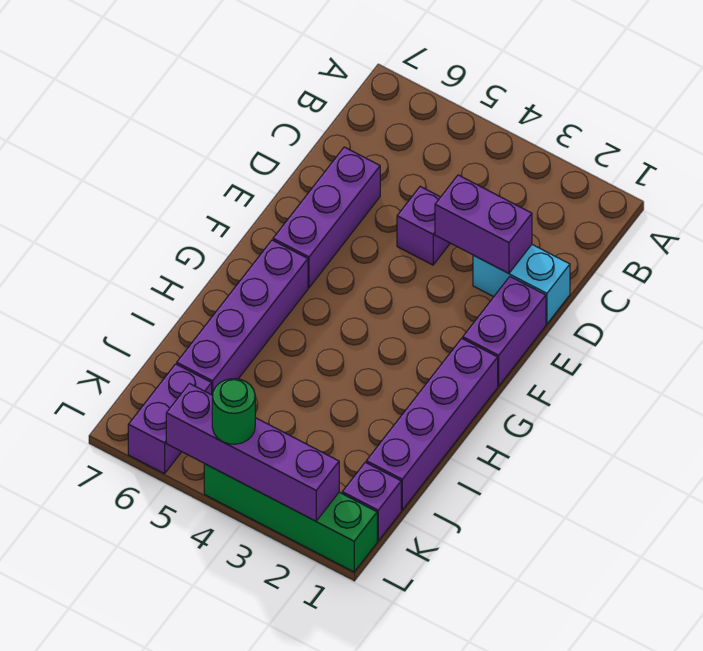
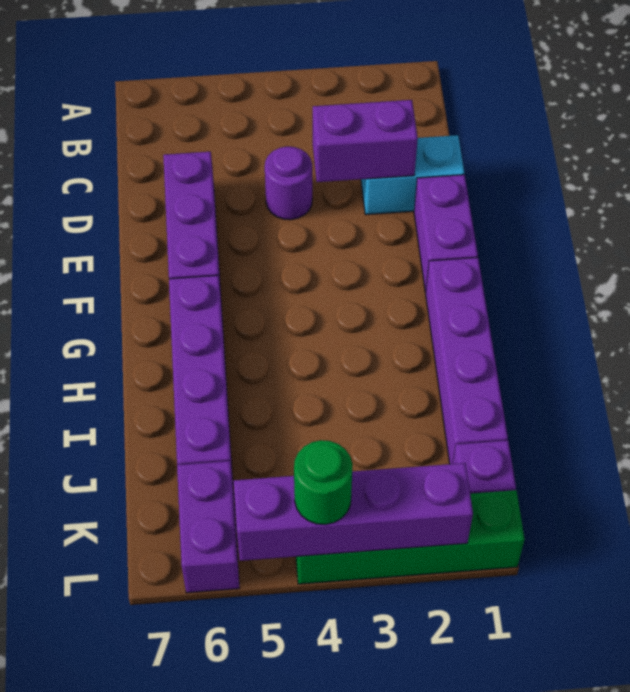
purple brick D4 level 1 -> purple round brick D4 level 1

